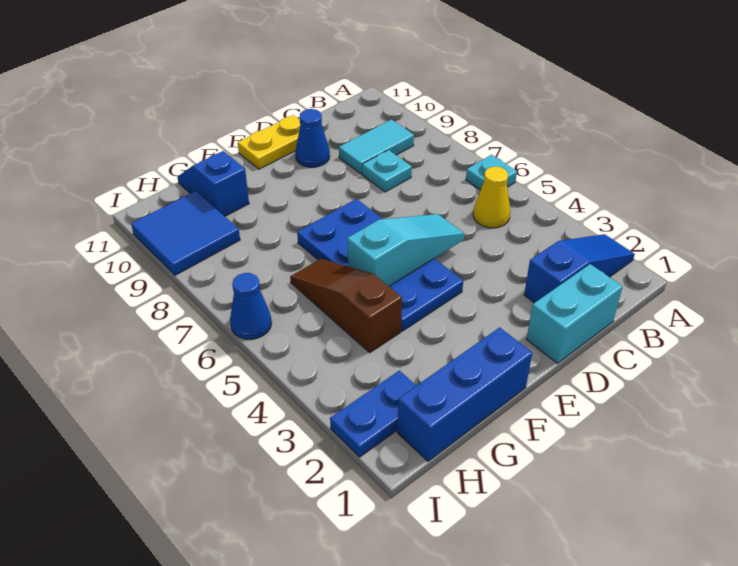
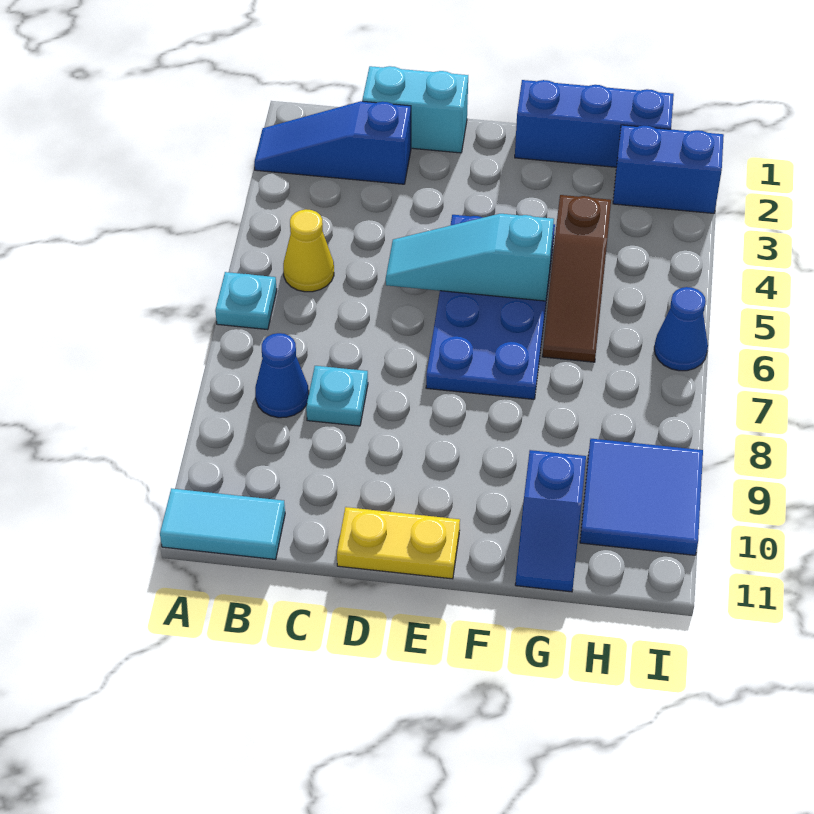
cyan tile B9:C9 level 1 -> cyan tile A11:B11 level 1
blue cone D10 level 1 -> blue cone B8 level 1
blue plate H2:I2 level 1 -> blue brick H2:I2 level 1

